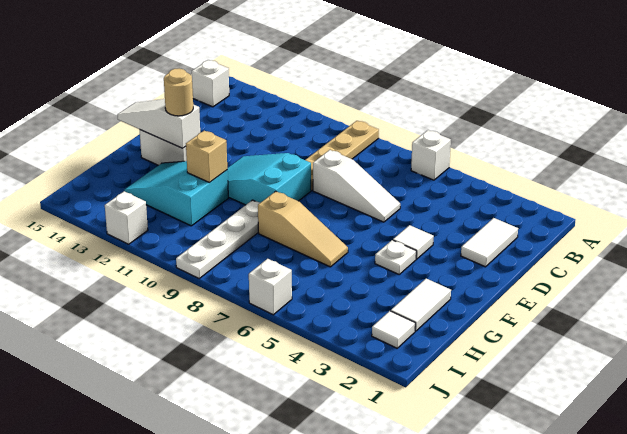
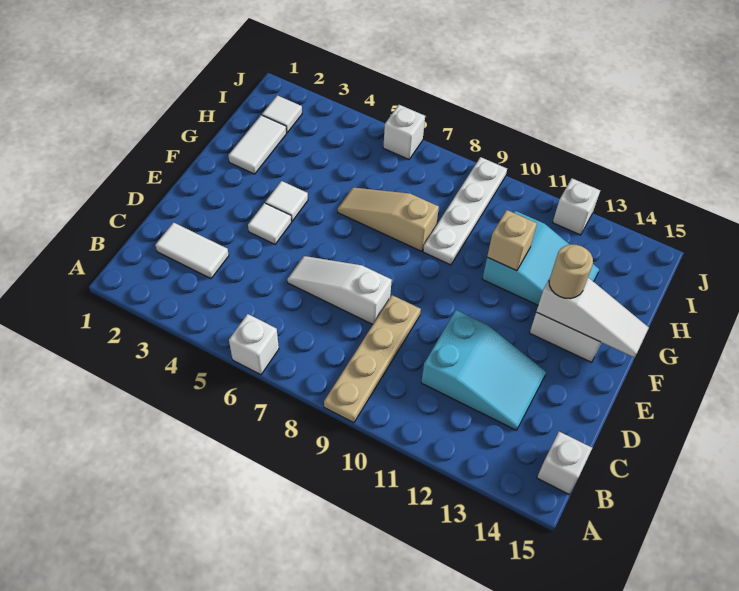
white tile C2:D2 level 1 -> white tile C2:C3 level 1
cyan slope E9:F11 level 1 top 9 -> cyan slope C11:D13 level 1 top 11
white plate F4 level 1 -> white tile F4 level 1

